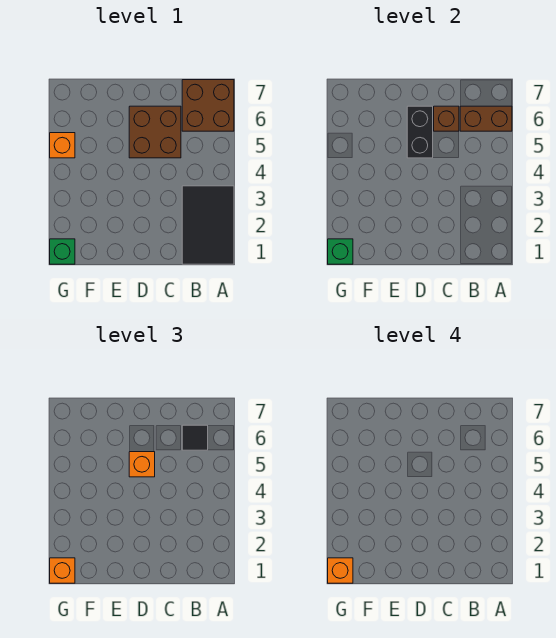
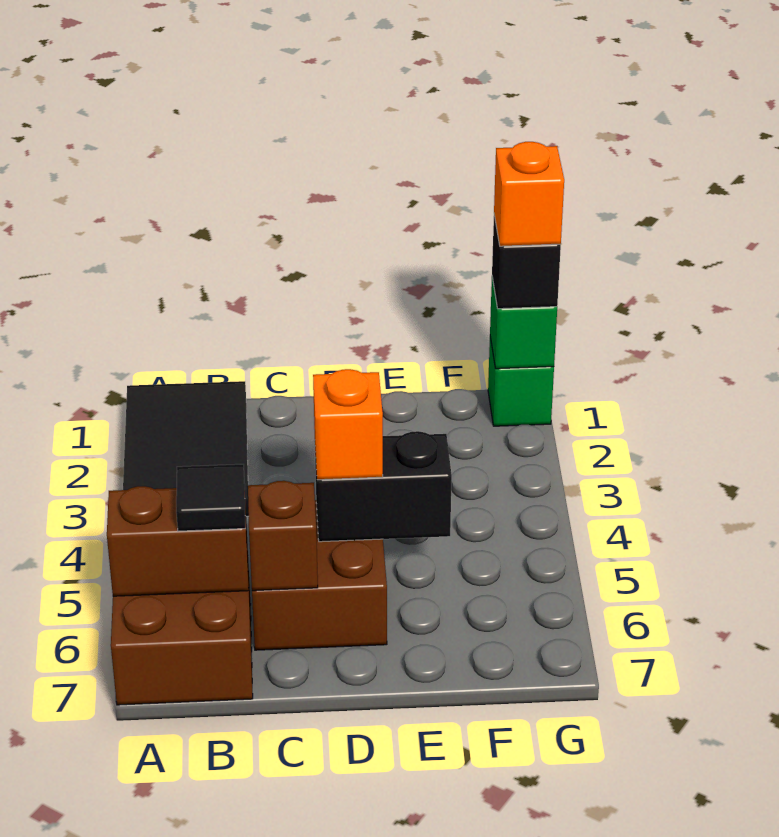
black brick D5:D6 level 2 -> black brick D5:E5 level 2
orange brick G1 level 3 -> black brick G1 level 3
orange brick G5 level 1 -> none

